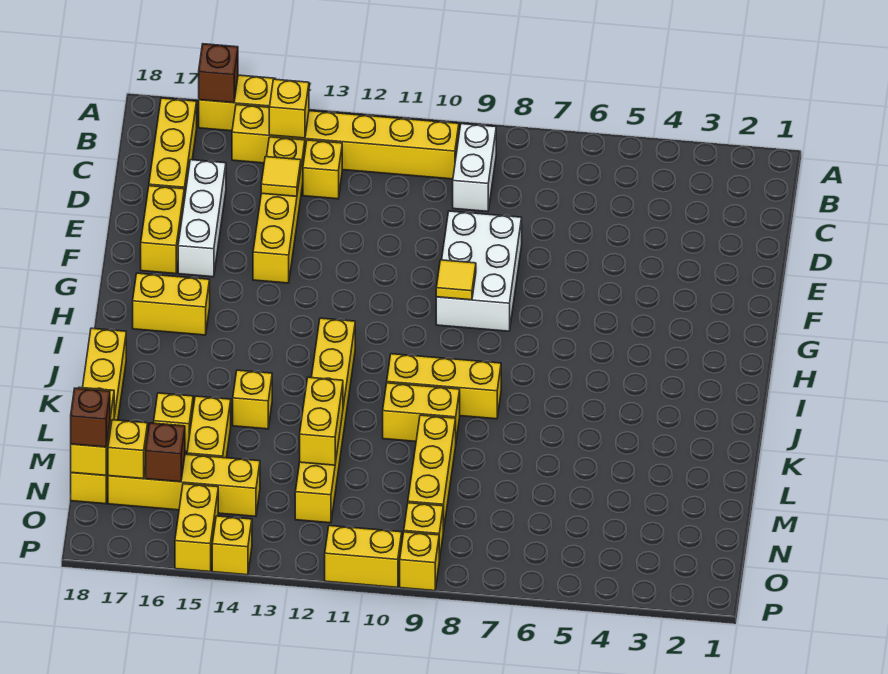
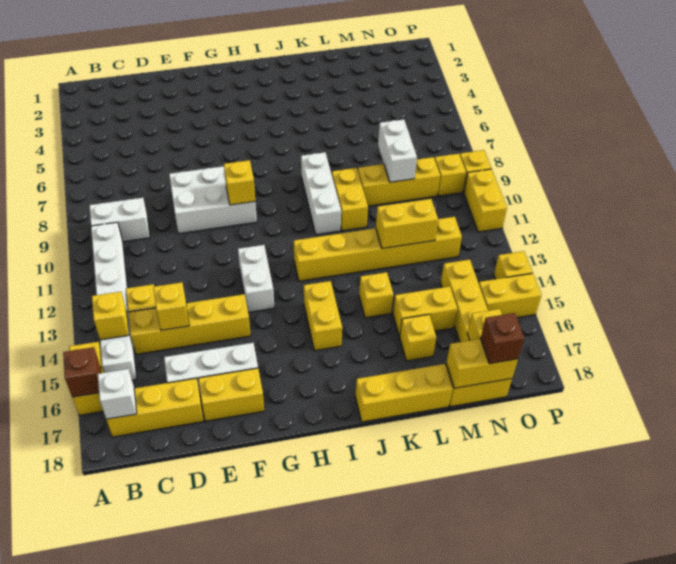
yellow brick B10:B15 level 1 -> white brick B10:B15 level 1
none -> white brick B17 level 2
yellow tile D14 level 2 -> yellow brick D14 level 2
yellow tile G9 level 2 -> yellow brick G9 level 2
none -> white brick G12:G13 level 1
yellow brick H16:H17 level 1 -> yellow brick I14:I15 level 1
yellow brick J8:J10 level 1 -> white brick J8:J10 level 1
none -> white brick M8:M9 level 2
brown brick N16 level 2 -> none

